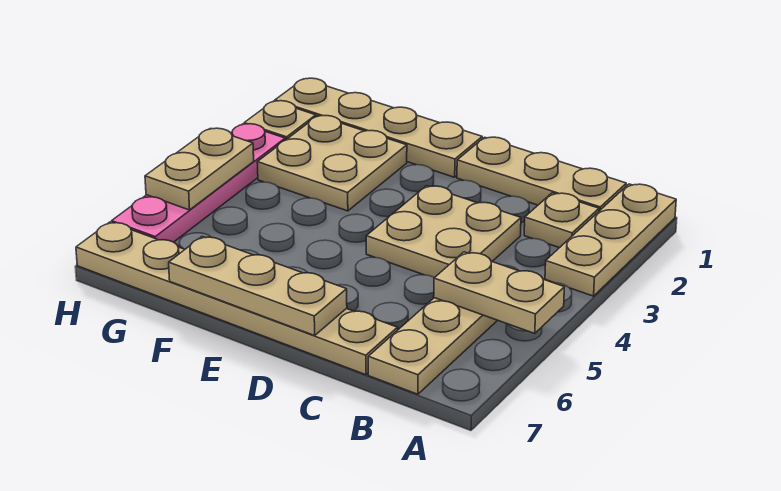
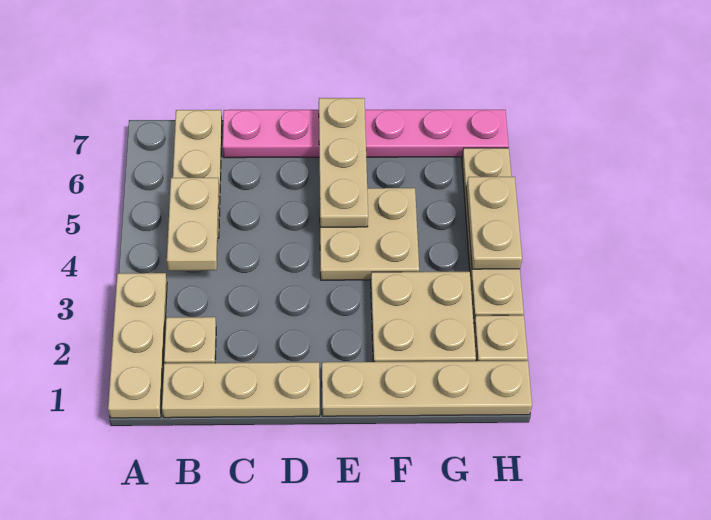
tan plate A5:B5 level 2 -> tan plate B4:B5 level 2
tan plate C3:D4 level 1 -> tan plate E4:F5 level 1
tan plate C7:H7 level 1 -> pink plate C7:H7 level 1
tan plate D7:F7 level 2 -> tan plate E5:E7 level 2
pink plate H3:H6 level 1 -> tan plate H3:H6 level 1

